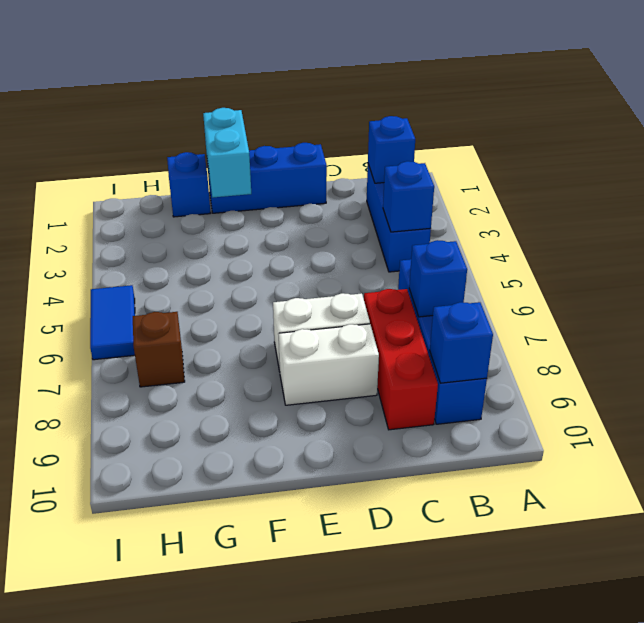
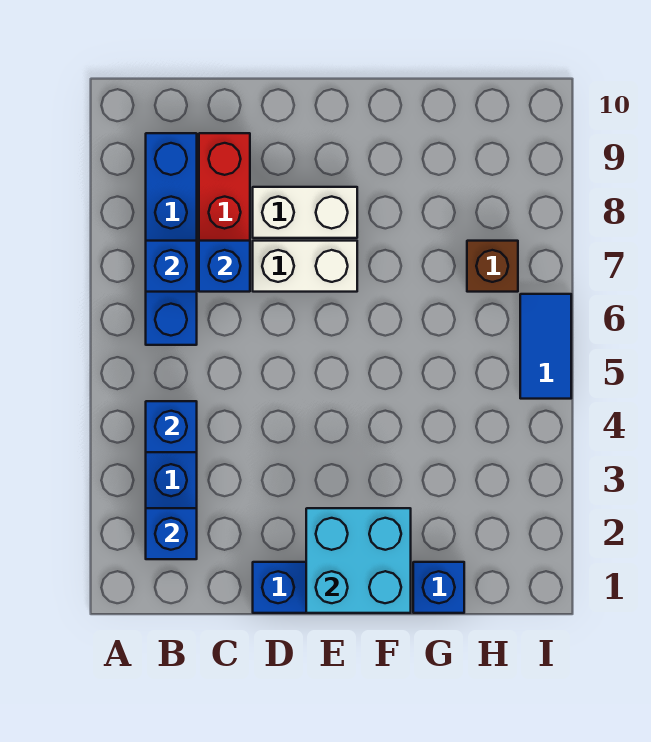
blue brick B9 level 2 -> blue brick C7 level 2
cyan brick F1:F2 level 2 -> cyan brick E1:F2 level 2

